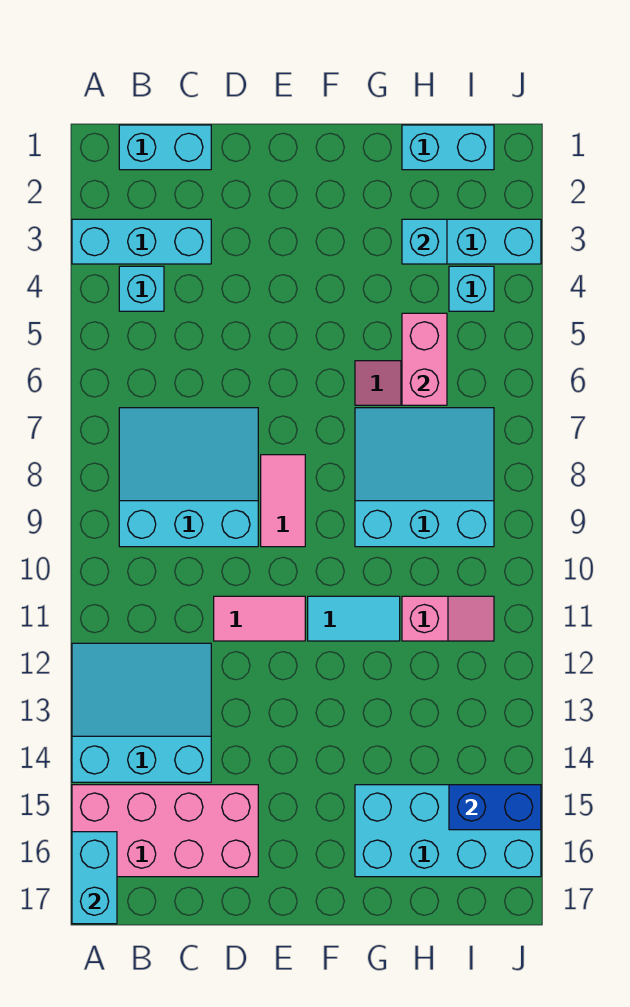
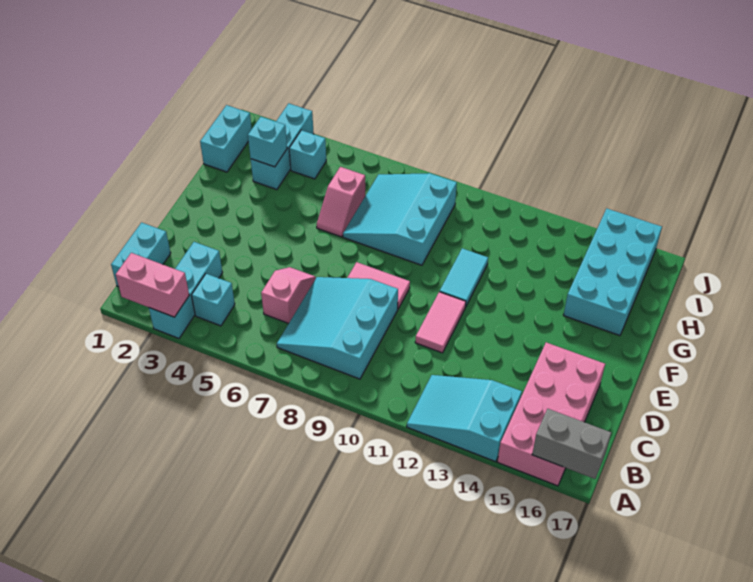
cyan slope A12:C14 level 1 top 14 -> cyan slope A12:B14 level 1 top 14
cyan brick A16:A17 level 2 -> grey brick A16:A17 level 2
pink brick H5:H6 level 2 -> pink brick A2:A3 level 2
pink slope H11:I11 level 1 top H -> pink slope C6:D6 level 1 top C
blue brick I15:J15 level 2 -> none

